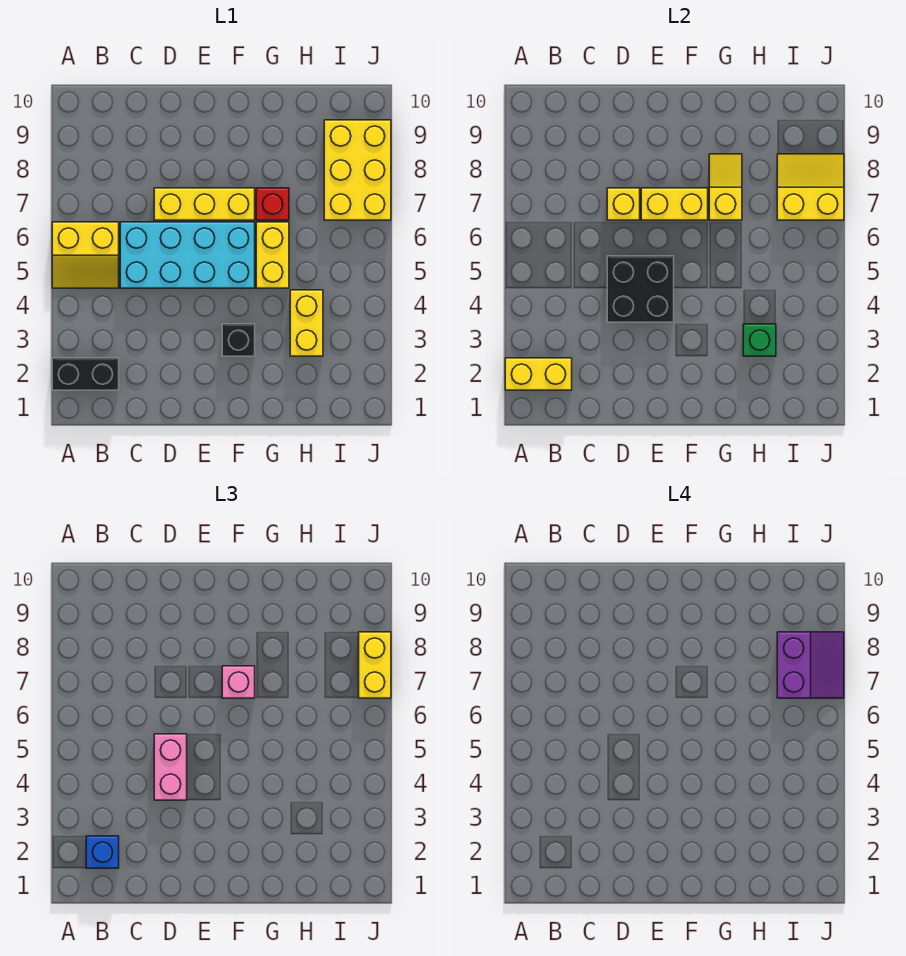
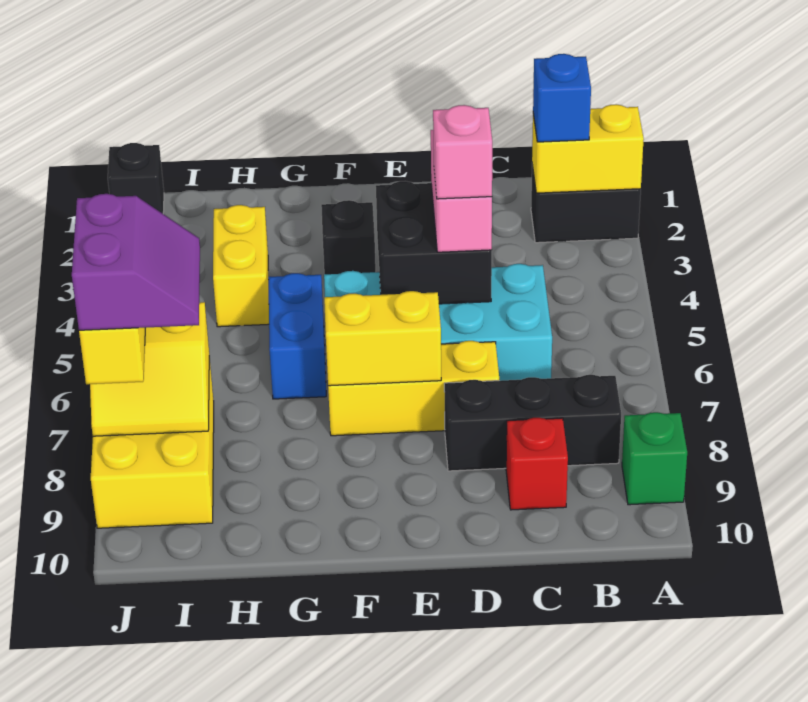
yellow slope A5:B6 level 1 top 6 -> none
none -> black brick B8:D8 level 1
yellow brick D7 level 2 -> none
pink brick F7 level 3 -> pink brick D5 level 4
yellow brick G5:G6 level 1 -> blue brick G5:G6 level 1
red brick G7 level 1 -> red brick C9 level 1
yellow slope G7:G8 level 2 top 7 -> none
green brick H3 level 2 -> green brick A9 level 1
purple slope I7:J8 level 4 top I -> purple slope I7:J8 level 4 top J
none -> black brick J1 level 1

